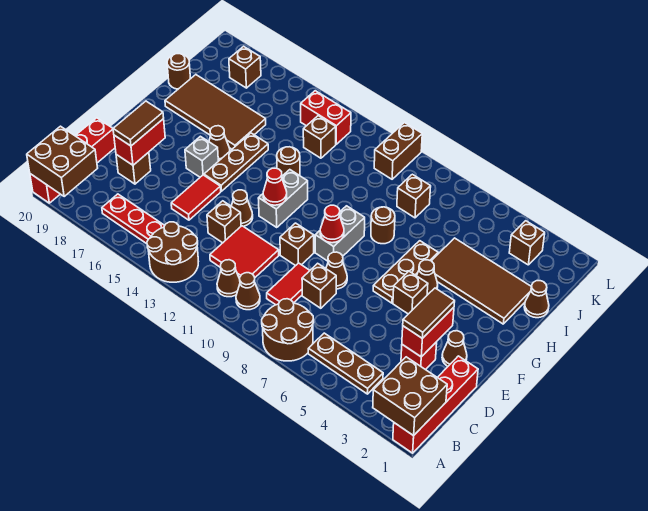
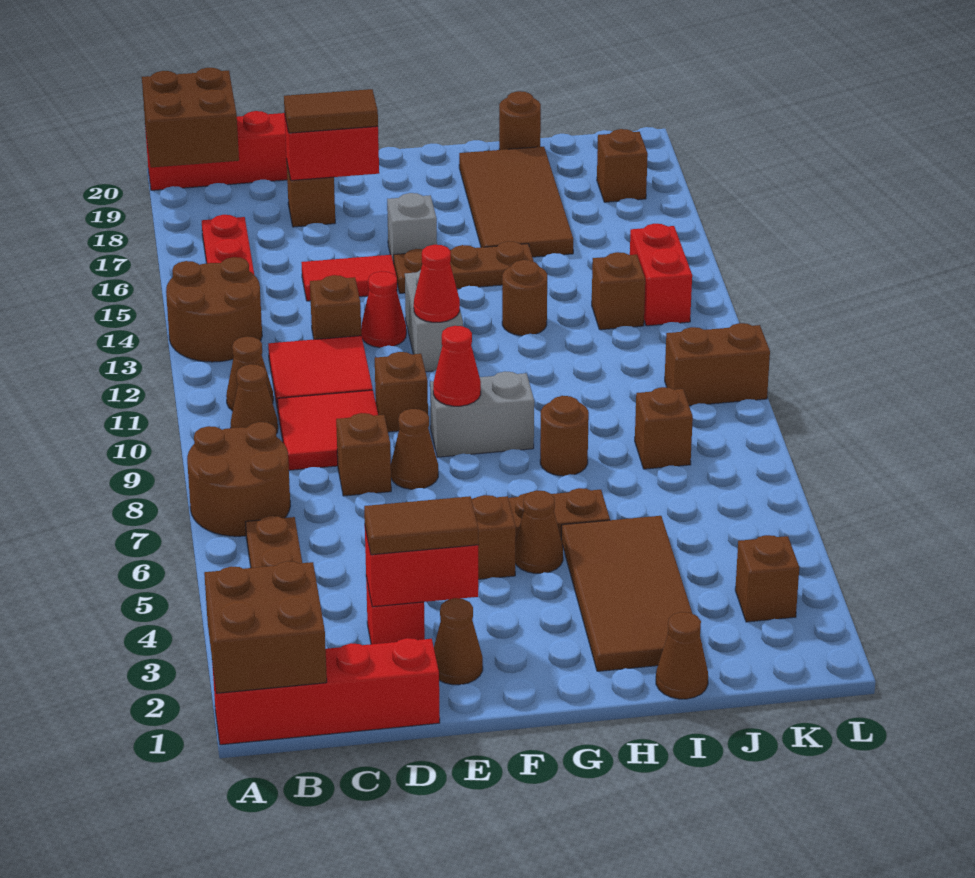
red tile C9:D9 level 1 -> red tile C9:D10 level 1
brown cone E13 level 1 -> red cone E13 level 1
grey brick F12:G12 level 1 -> grey brick F12:F13 level 1
brown cone G16 level 1 -> none

